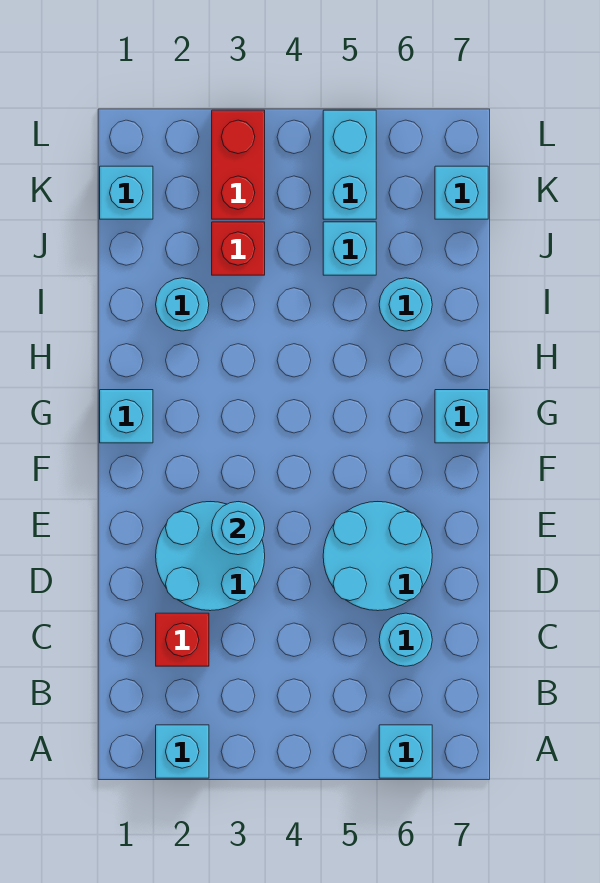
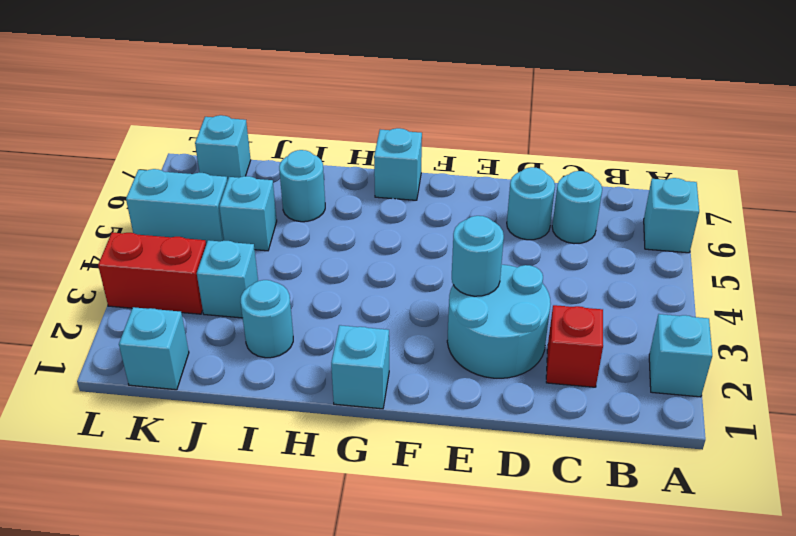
cyan round brick D5:E6 level 1 -> cyan round brick D6 level 1
red brick J3 level 1 -> cyan brick J3 level 1

